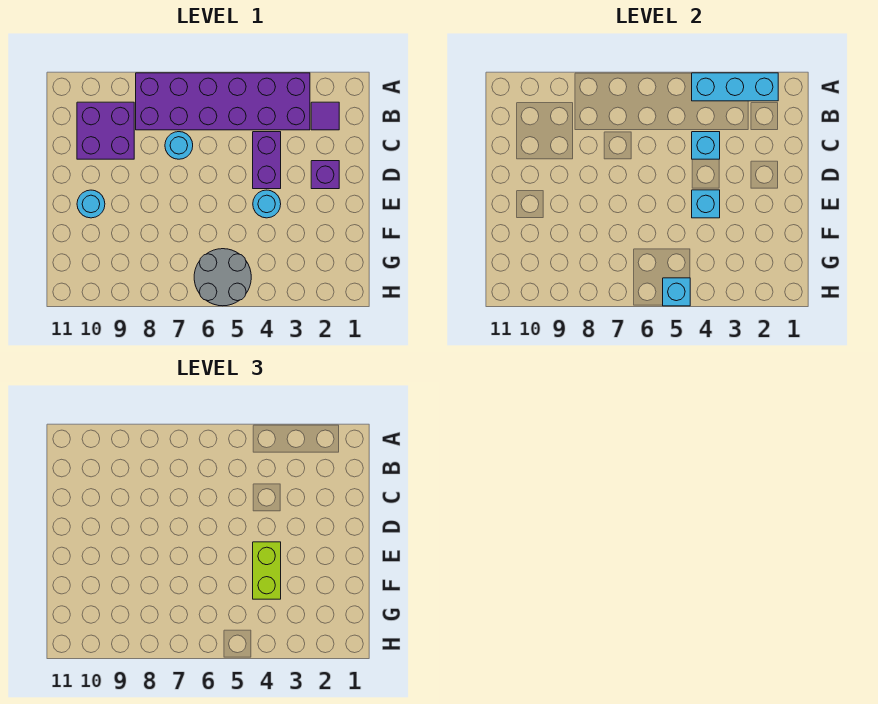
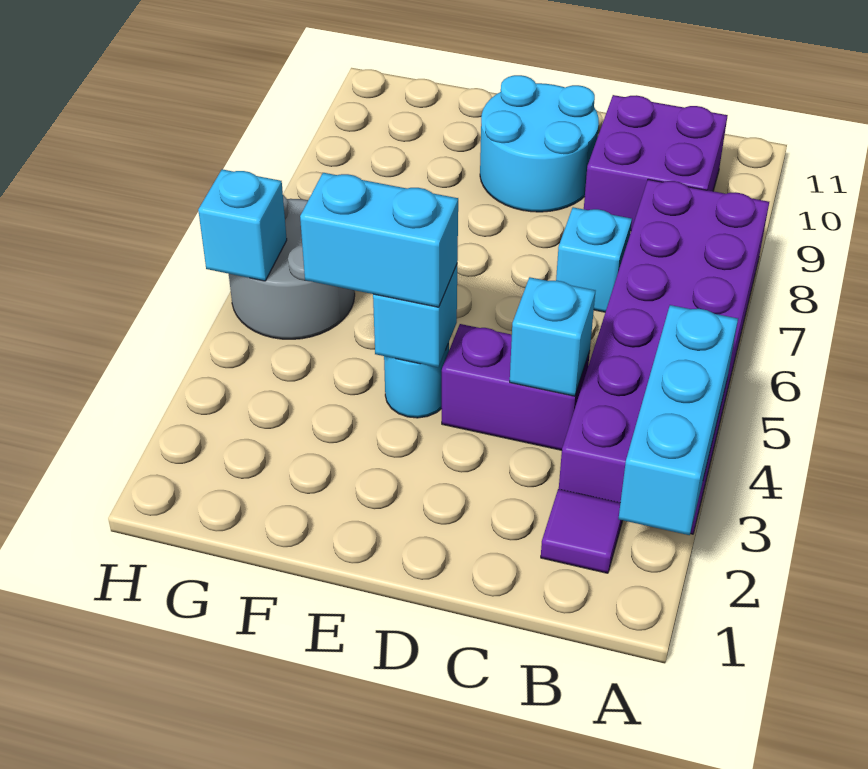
cyan round brick C7 level 1 -> cyan brick C7 level 1
purple brick D2 level 1 -> none
lime brick E4:F4 level 3 -> cyan brick E4:F4 level 3
cyan round brick E10 level 1 -> cyan round brick D9:E10 level 1

